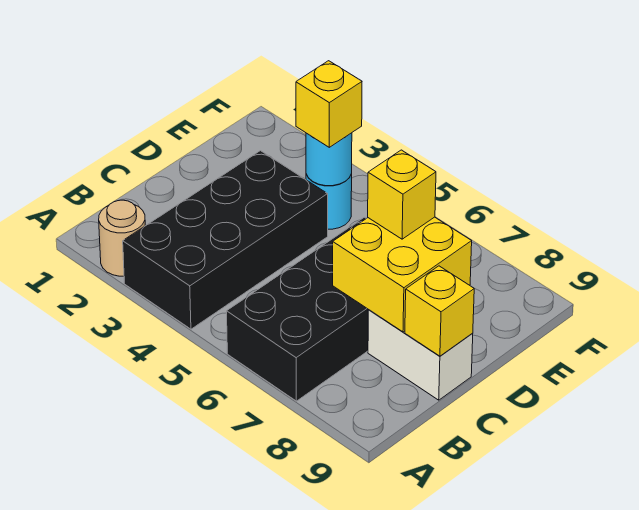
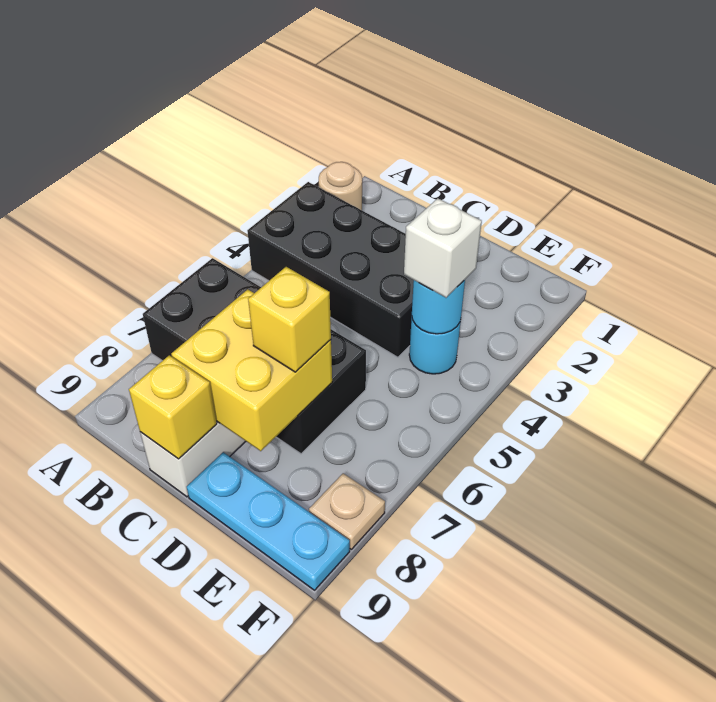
none -> cyan plate D9:F9 level 1
yellow brick E4 level 3 -> white brick E4 level 3
none -> tan plate F8 level 1

